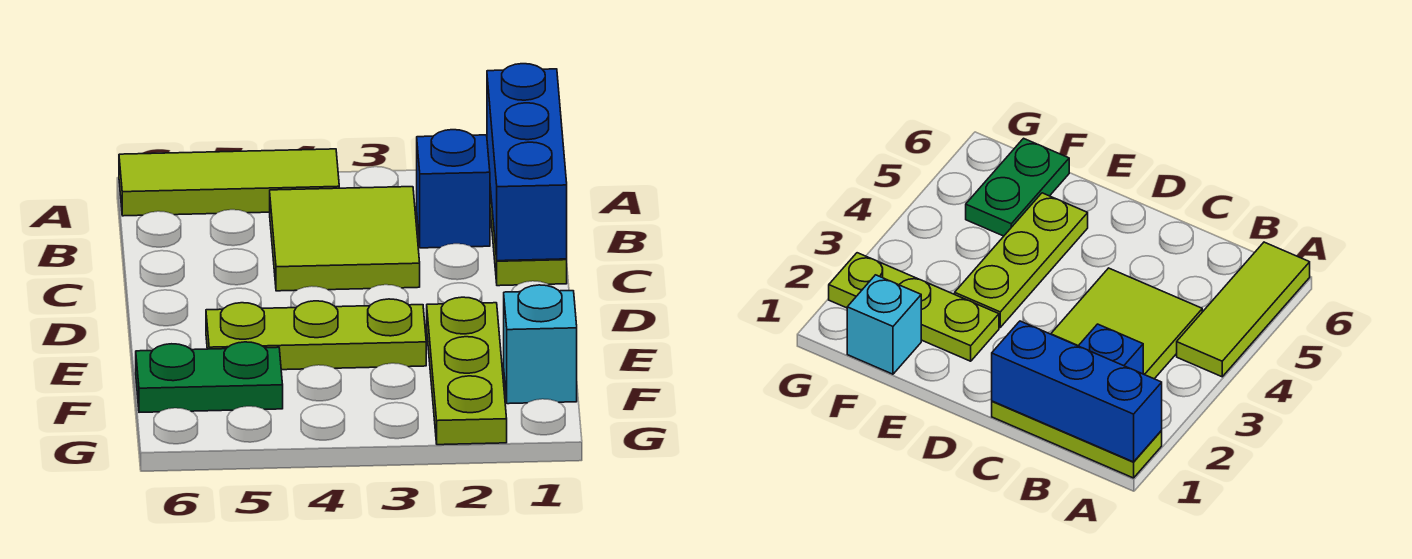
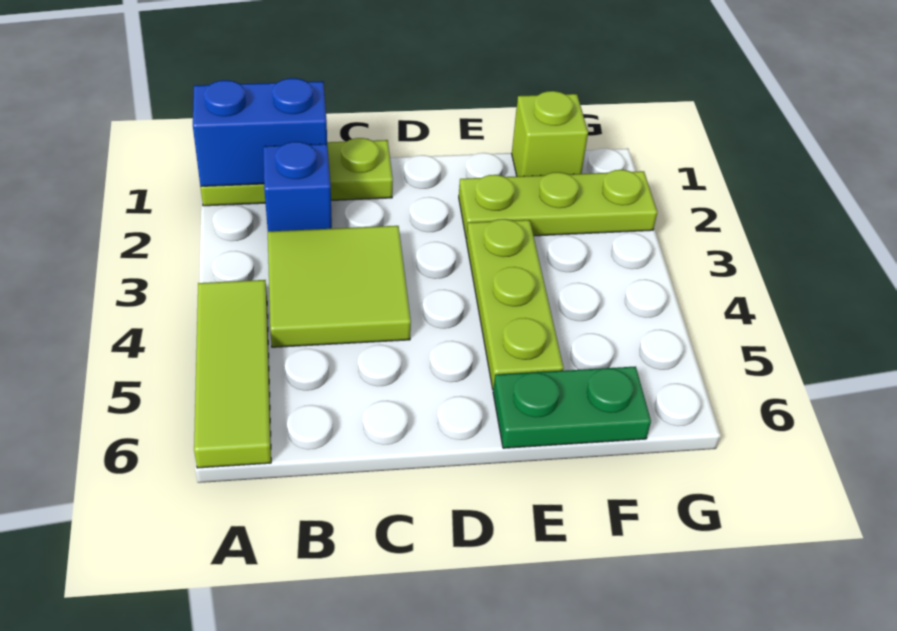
blue brick A1:C1 level 2 -> blue brick A1:B1 level 2
cyan brick F1 level 1 -> lime brick F1 level 1
green plate F5:F6 level 1 -> green plate E6:F6 level 1

